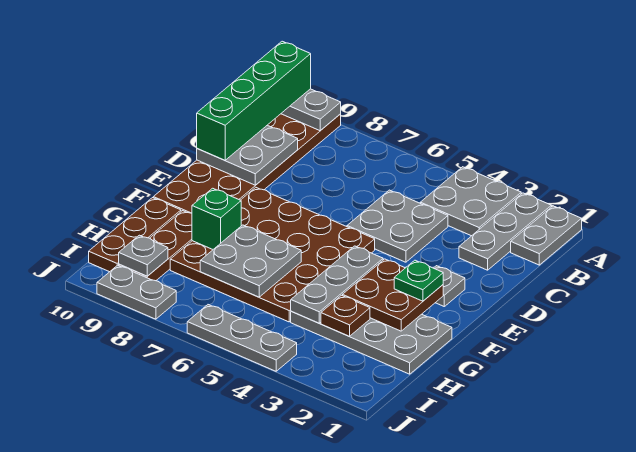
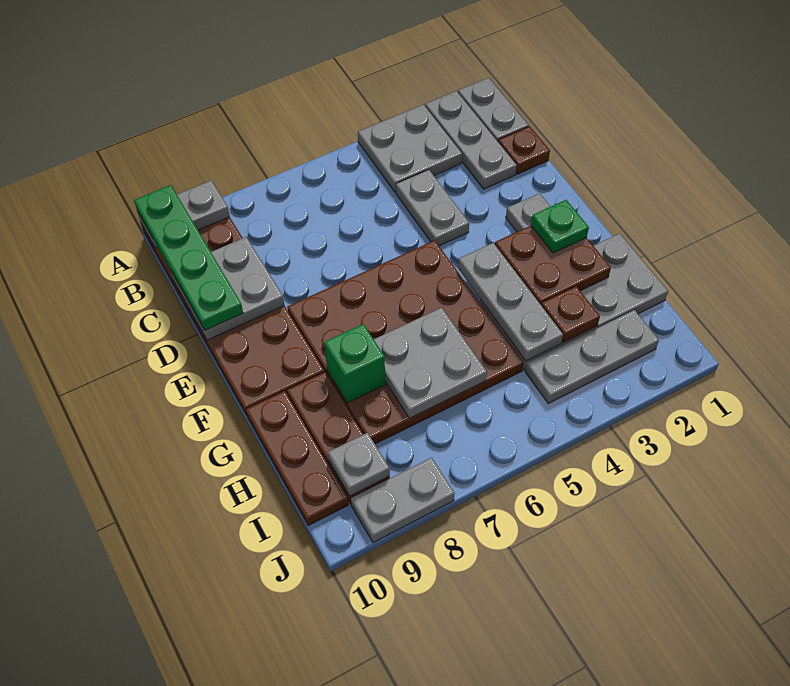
green brick A10:D10 level 3 -> green plate A10:D10 level 3
none -> brown plate C1 level 1
grey plate C4:D5 level 1 -> grey plate C4:D4 level 1
grey plate J4:J6 level 1 -> grey plate I2:I4 level 1

